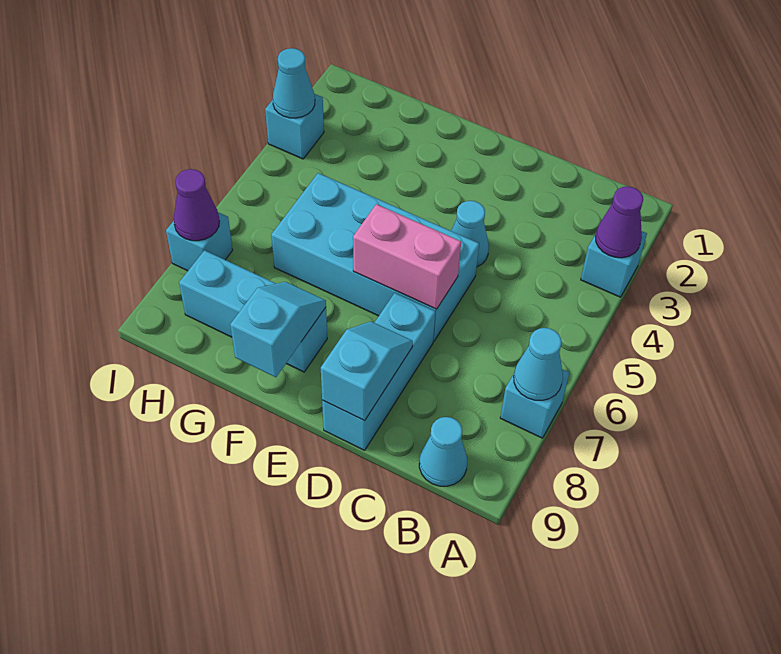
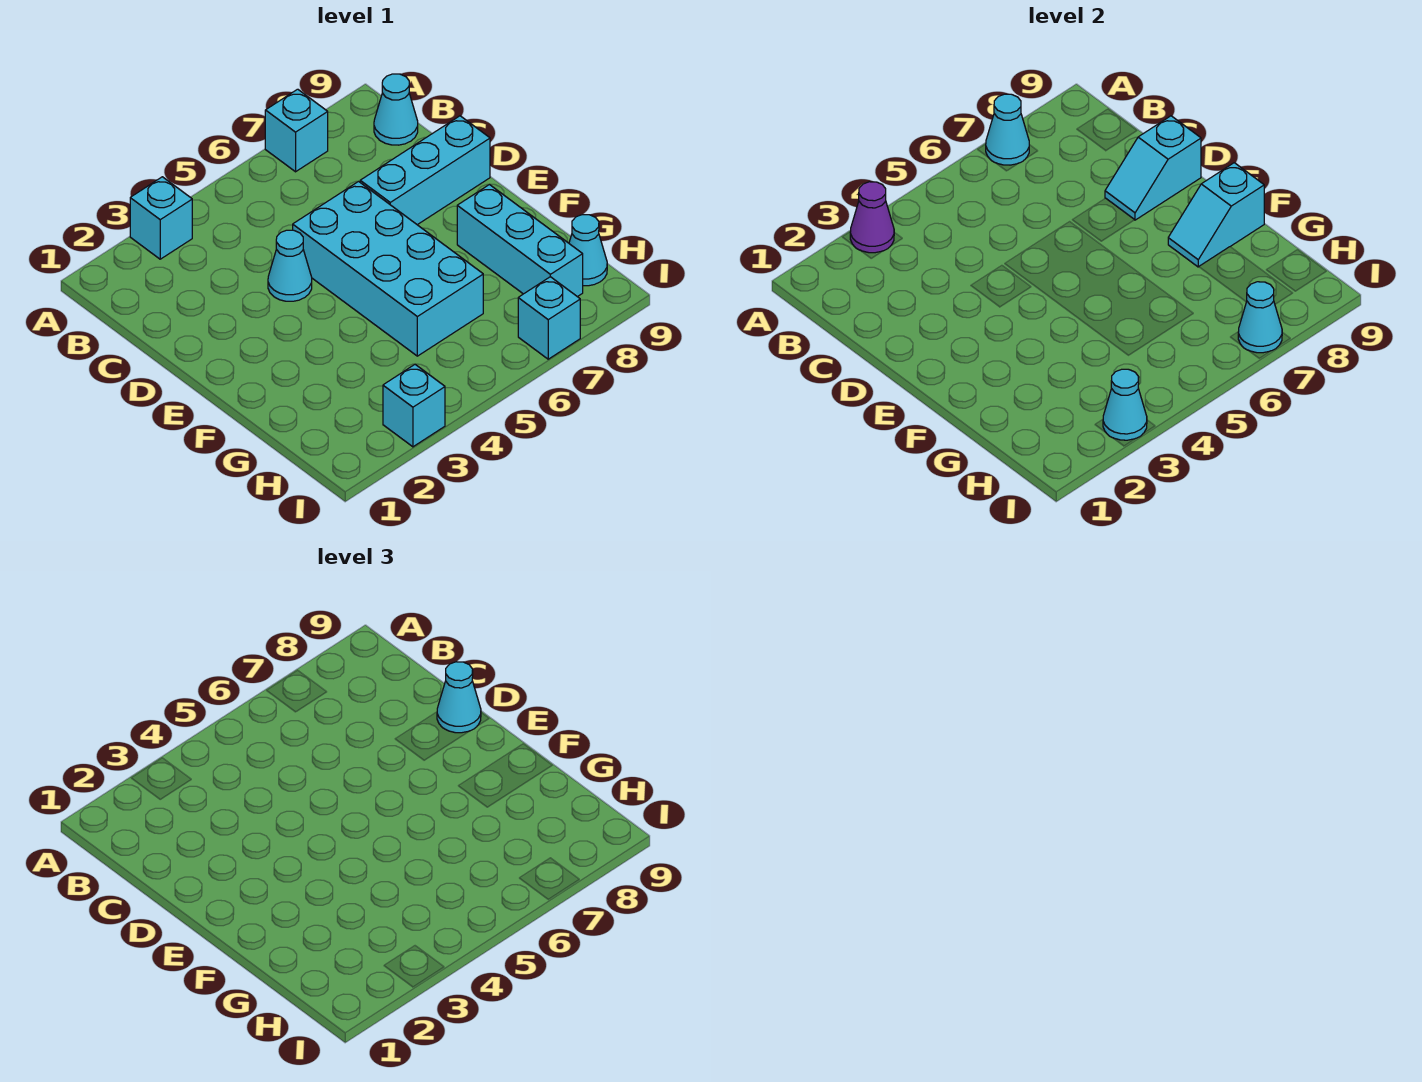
pink brick D6:E6 level 2 -> none
none -> cyan cone D9 level 3
none -> cyan cone H9 level 1
purple cone I7 level 2 -> cyan cone I7 level 2

